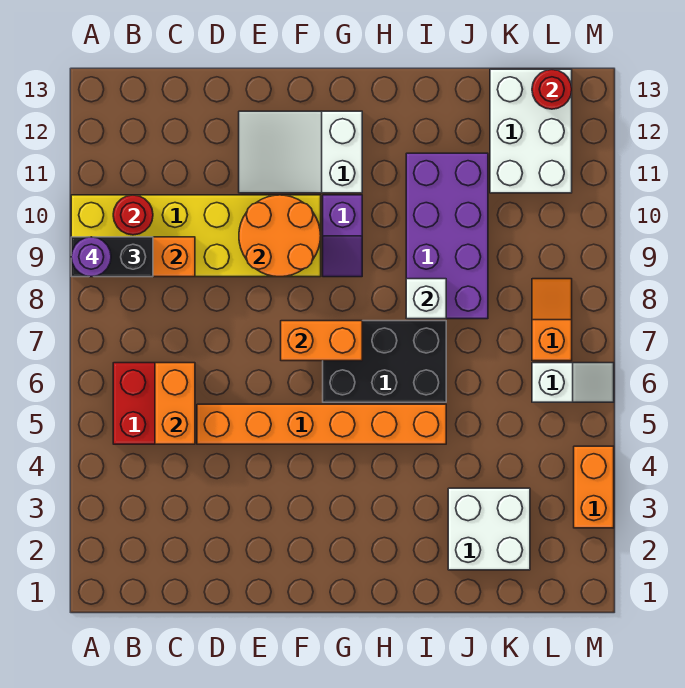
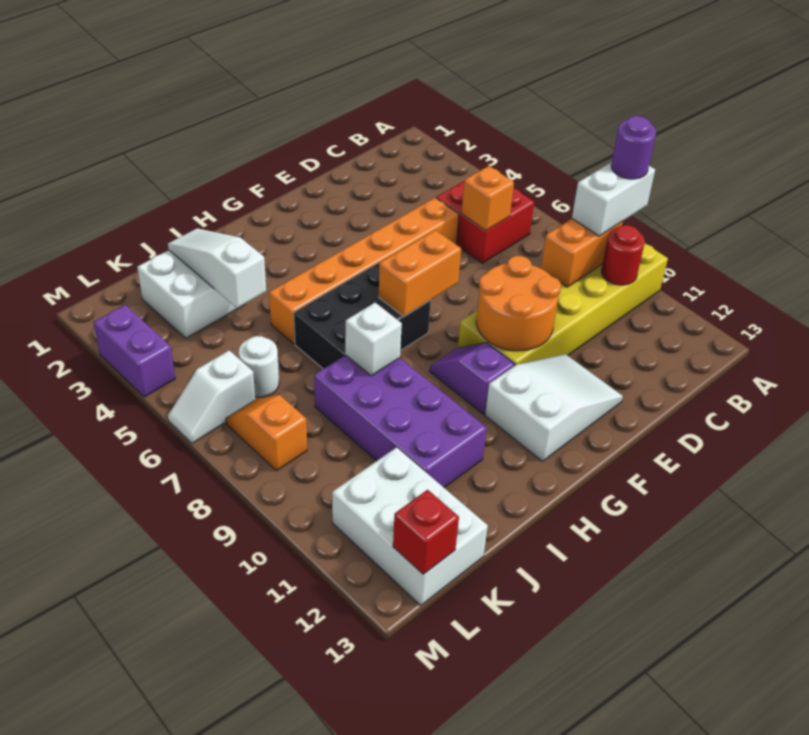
black brick A9:B9 level 3 -> white brick A9:B9 level 3
orange brick C5:C6 level 2 -> orange brick C6 level 2
none -> white slope J2:J4 level 2 top 4
none -> white round brick K6 level 1
orange slope L7:L8 level 1 top 7 -> orange slope L7:L8 level 1 top 8
red round brick L13 level 2 -> red brick L13 level 2
orange brick M3:M4 level 1 -> purple brick M3:M4 level 1

